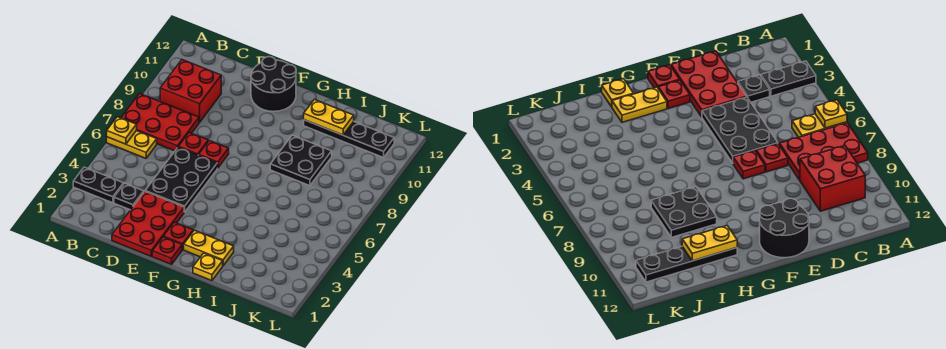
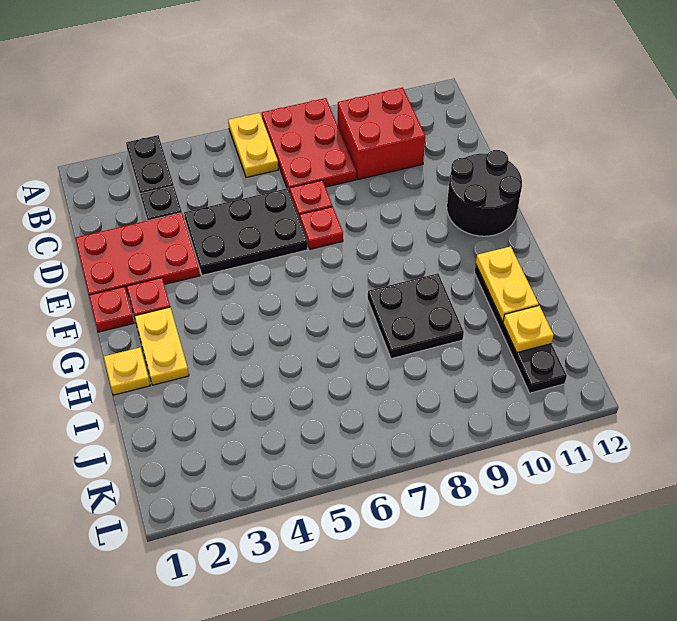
yellow plate A6 level 2 -> yellow plate J11 level 2

